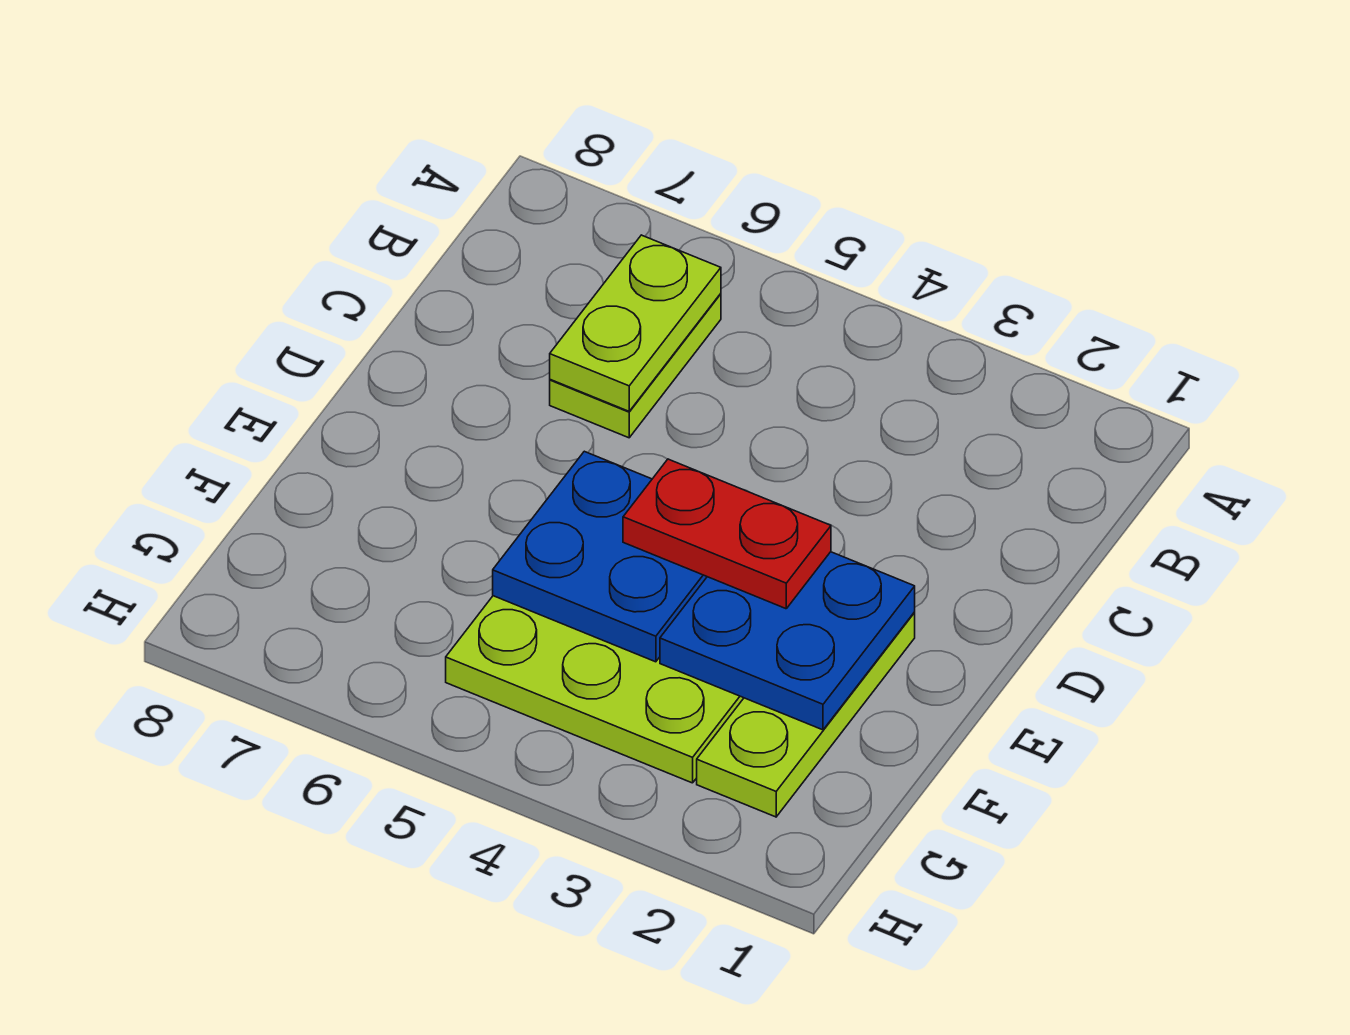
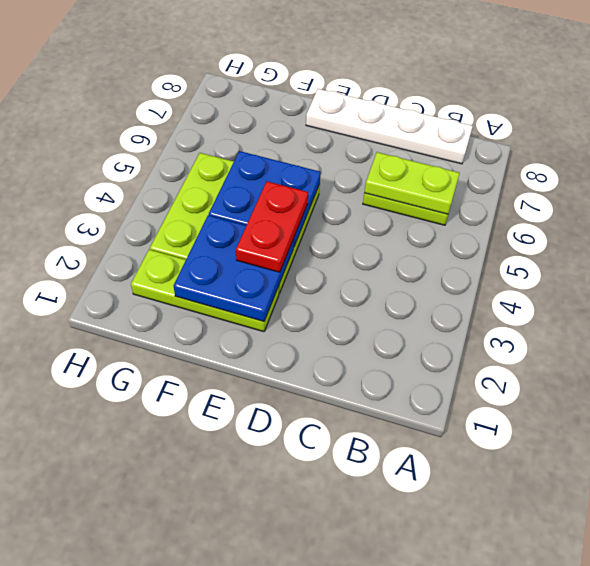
none -> white plate B8:E8 level 1

